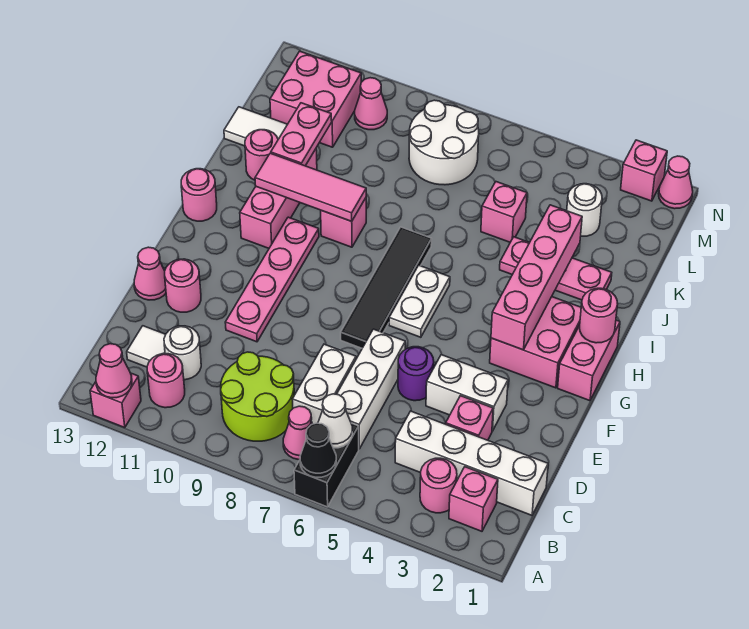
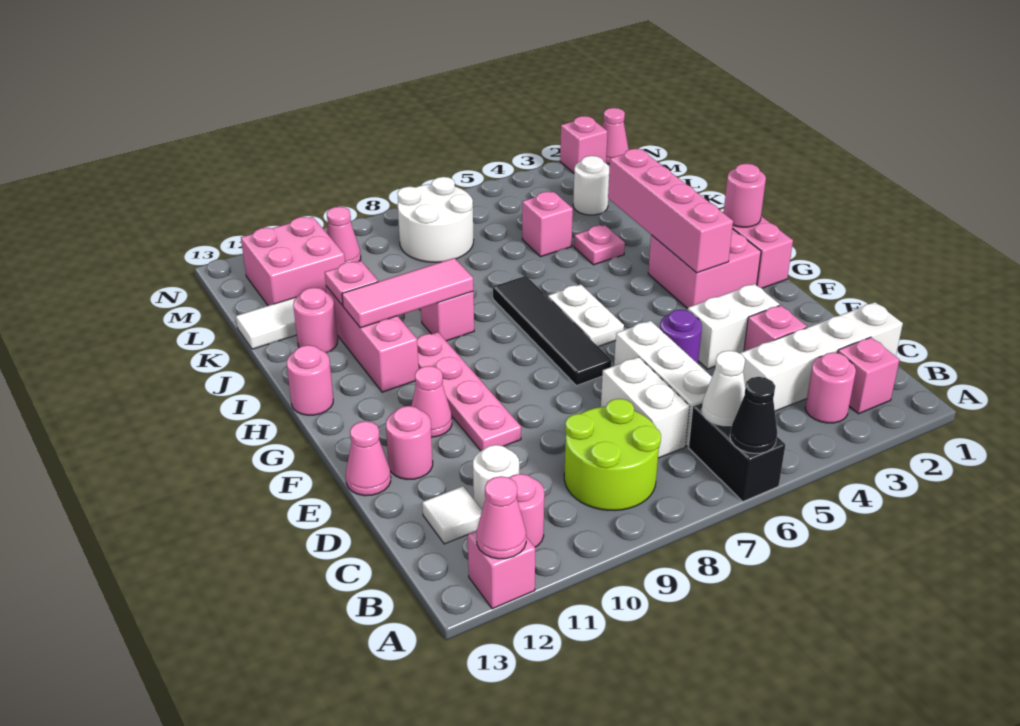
pink cone B7 level 1 -> pink cone F11 level 1
pink plate J2:J4 level 1 -> pink plate J4 level 1
pink plate J11:K11 level 2 -> pink plate J11 level 2

